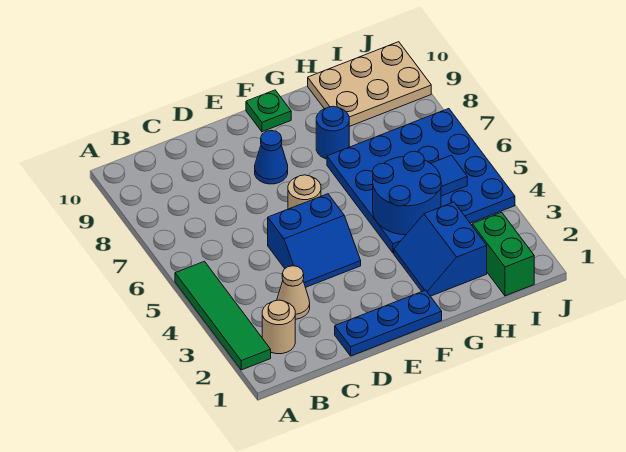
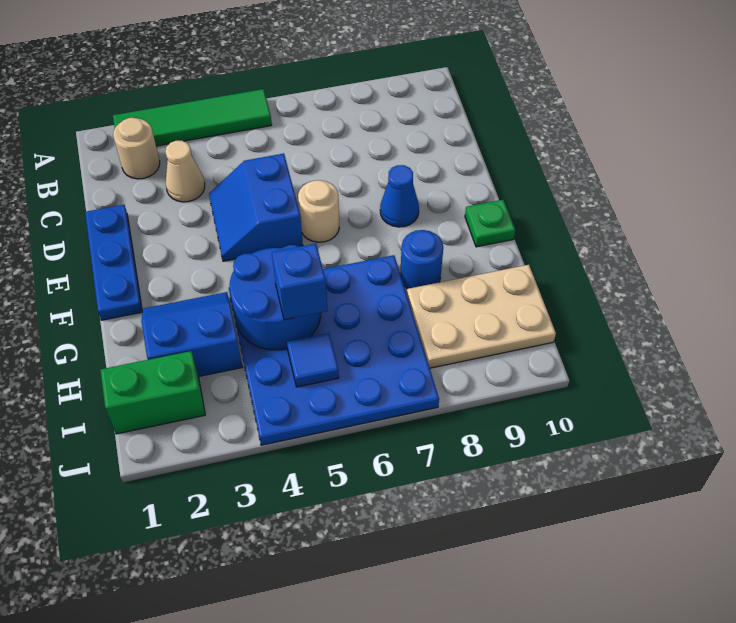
none -> blue brick H5 level 3
tan plate H9:J10 level 1 -> tan plate H8:I10 level 1

